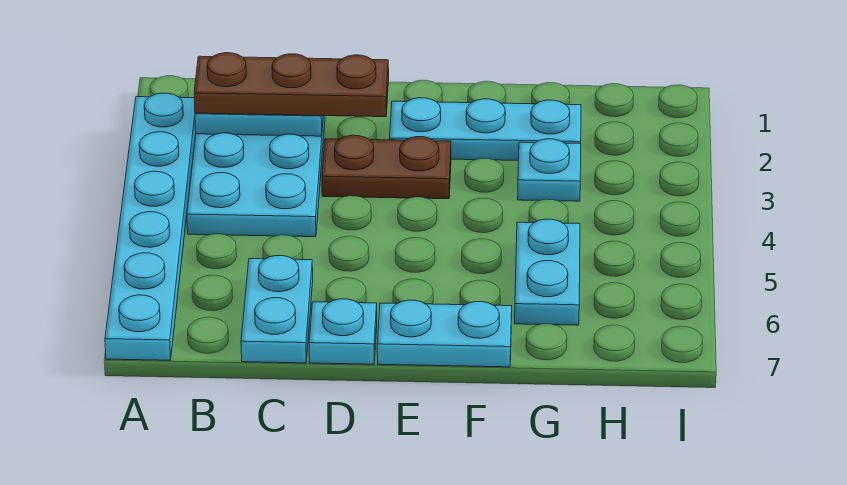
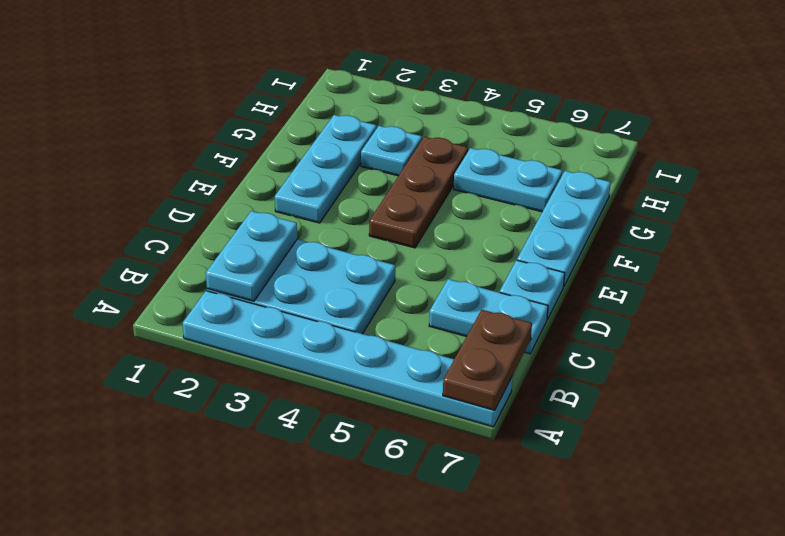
brown plate B2:D2 level 3 -> brown plate E4:G4 level 1
brown plate D3:E3 level 1 -> brown plate A7:B7 level 2
cyan plate E7:F7 level 1 -> cyan plate E7:G7 level 1

